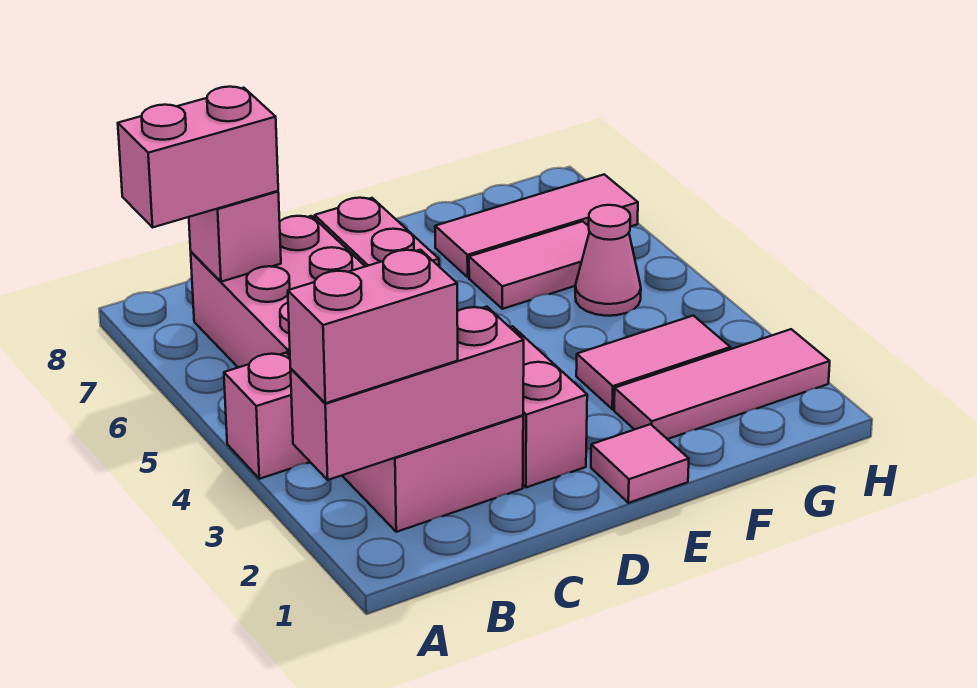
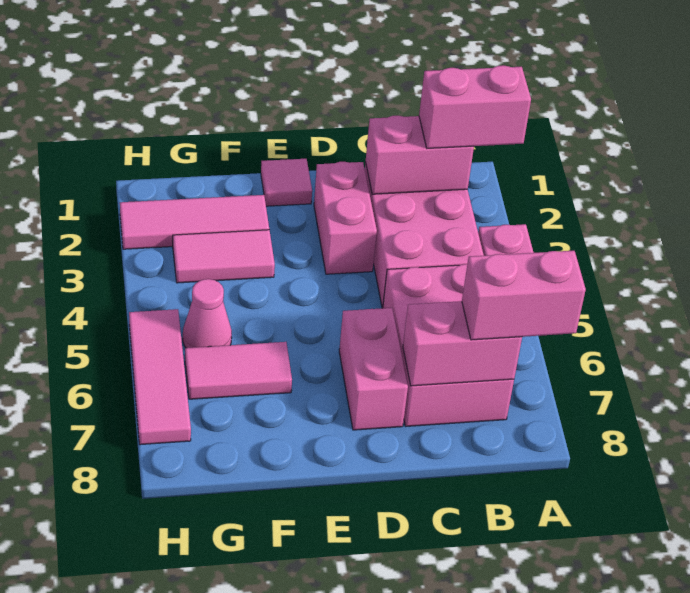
pink brick A2:C2 level 2 -> pink brick B2:C2 level 2
pink brick B7 level 2 -> pink brick B7:C7 level 2
pink tile F7:H7 level 1 -> pink tile H5:H7 level 1

